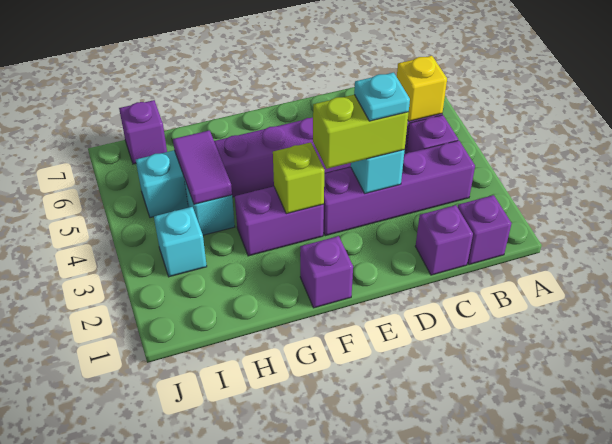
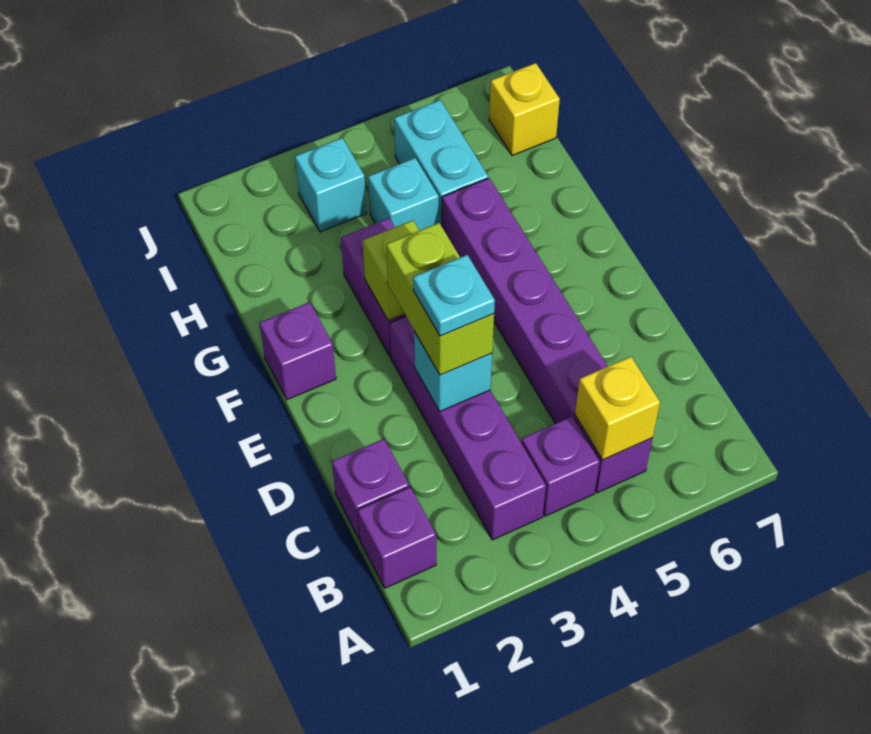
purple tile H4:H5 level 2 -> none
purple brick I7 level 1 -> yellow brick I7 level 1

